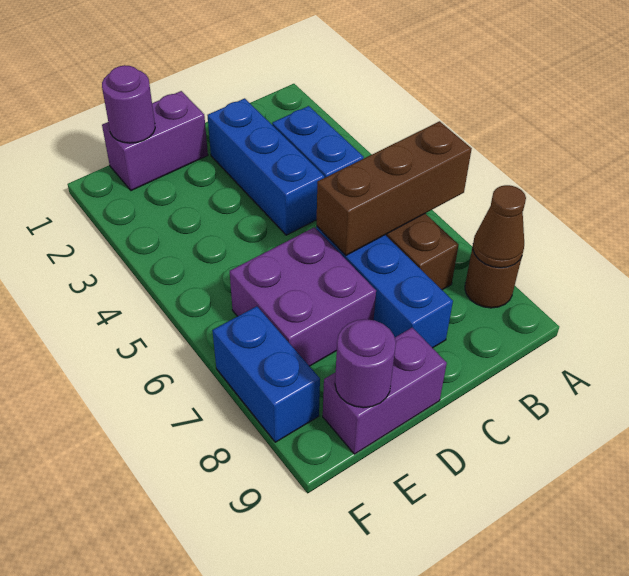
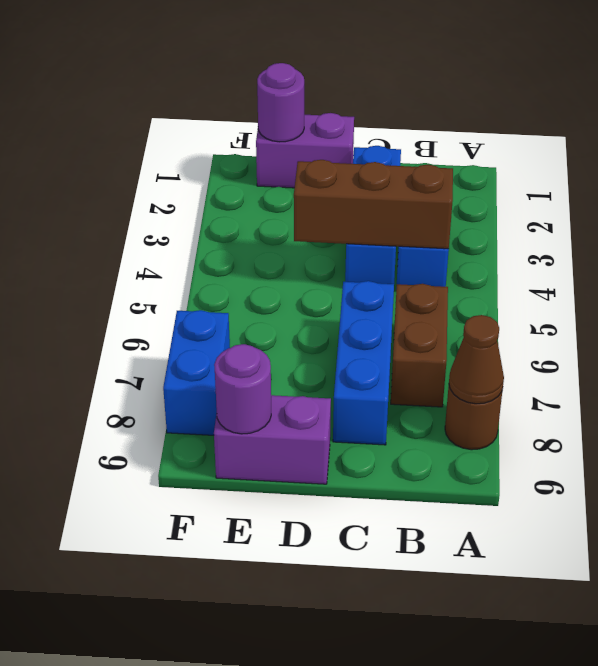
brown brick A6:C6 level 2 -> brown brick B4:D4 level 2
purple brick D6:E7 level 1 -> none

